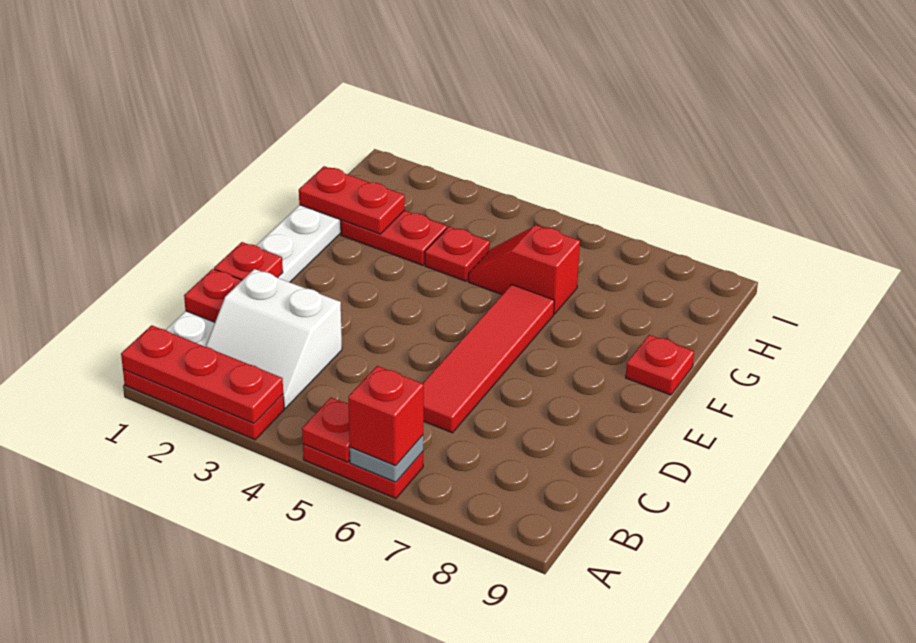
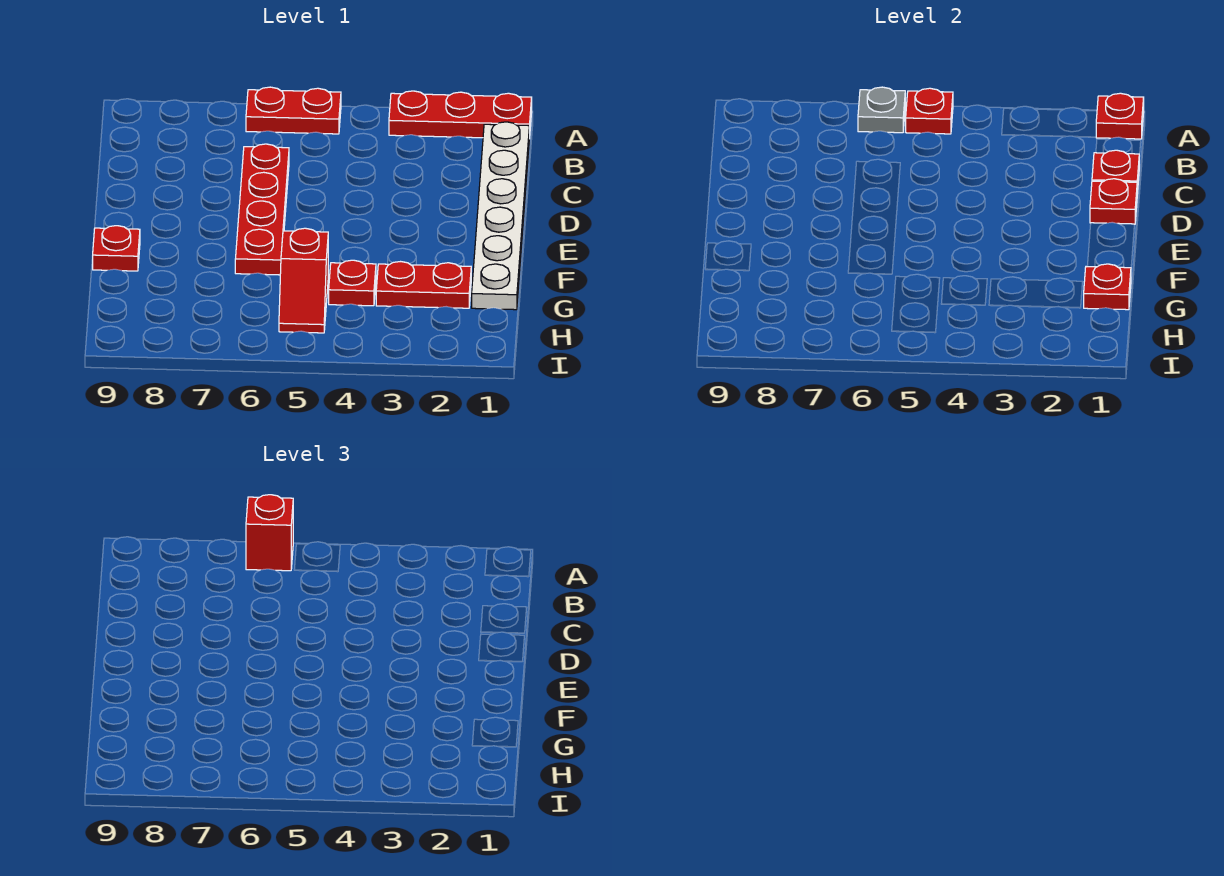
red plate A1:A3 level 2 -> red plate A1 level 2
white slope B2:C3 level 1 top C -> none
red tile C6:F6 level 1 -> red plate C6:F6 level 1
red plate G1:G2 level 2 -> red plate G1 level 2
red slope G5:G6 level 1 top 6 -> red slope G5:H5 level 1 top G

